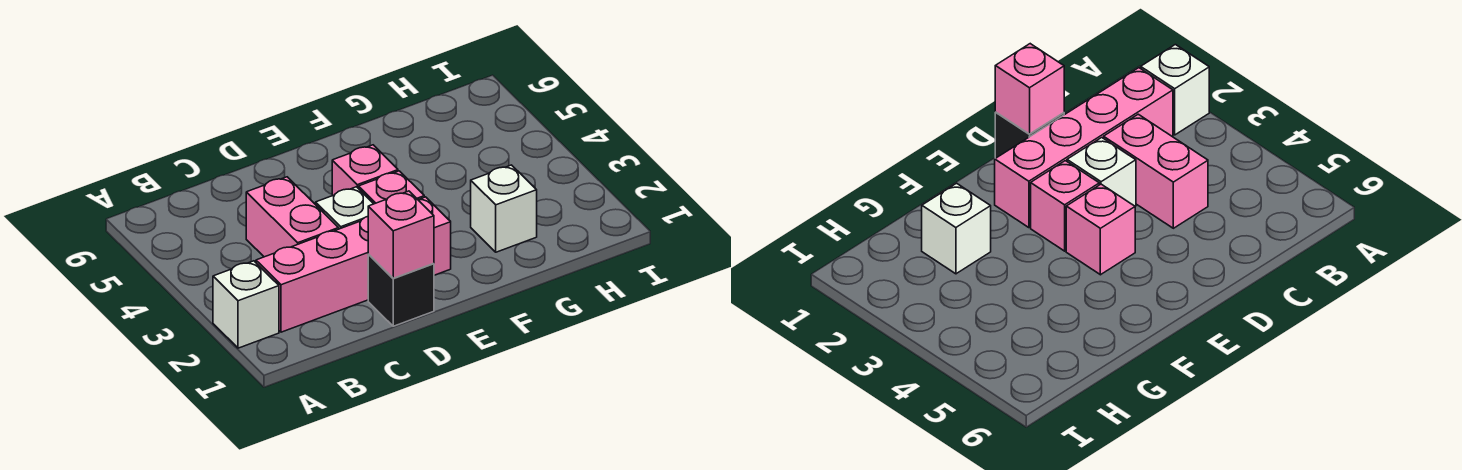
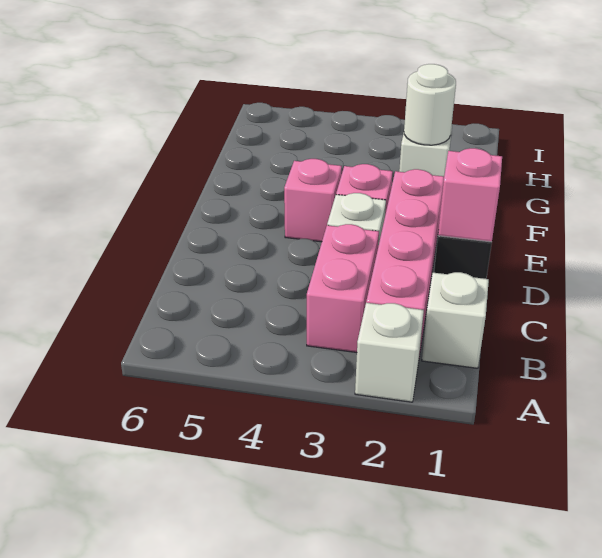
none -> white brick B1 level 1
pink brick C3:C4 level 1 -> pink brick B3:C3 level 1
none -> white round brick G2 level 2

